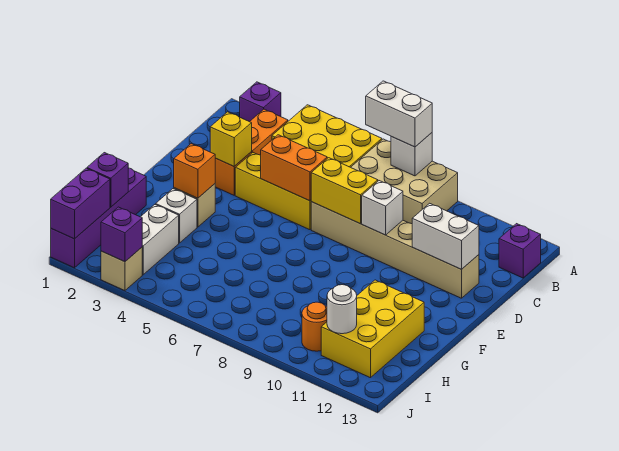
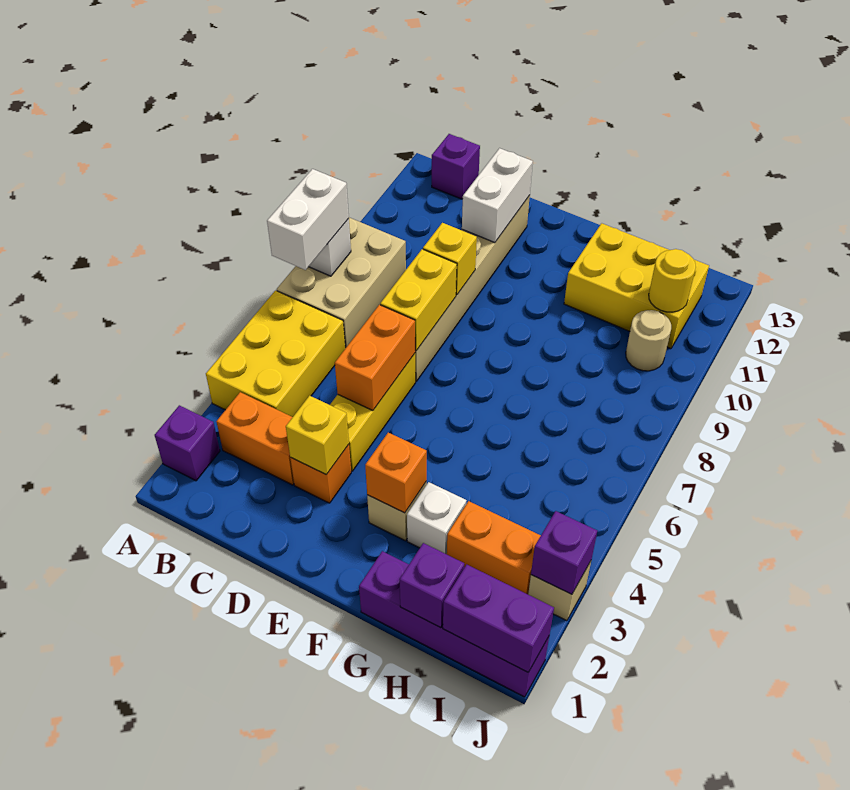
white brick D9 level 2 -> yellow brick D9 level 2
white brick H3:I3 level 1 -> orange brick H3:I3 level 1
orange round brick I10 level 1 -> tan round brick I10 level 1
white round brick I11 level 2 -> yellow round brick I11 level 2

